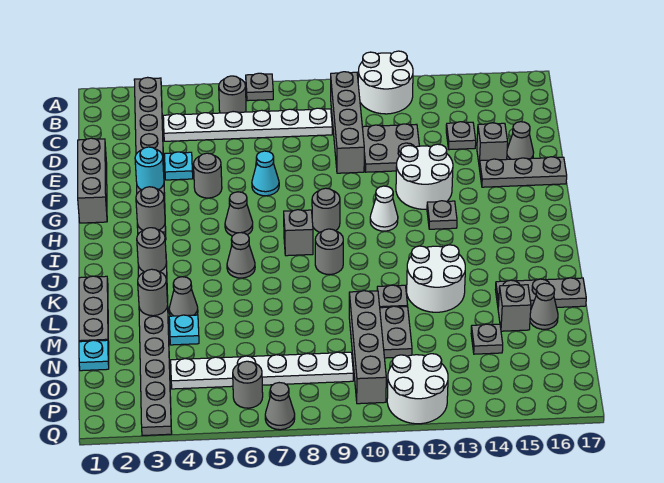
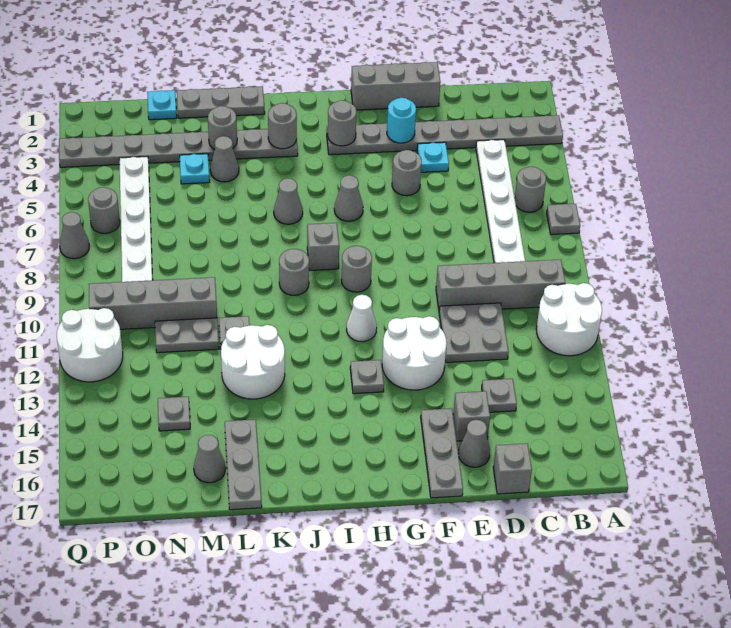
cyan cone F7 level 1 -> none
grey brick M15 level 1 -> grey brick D17 level 1

